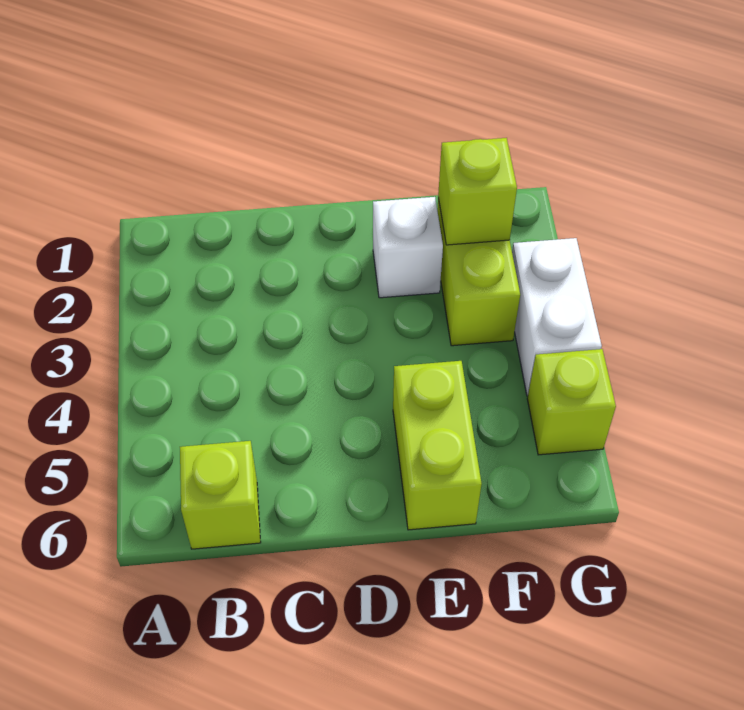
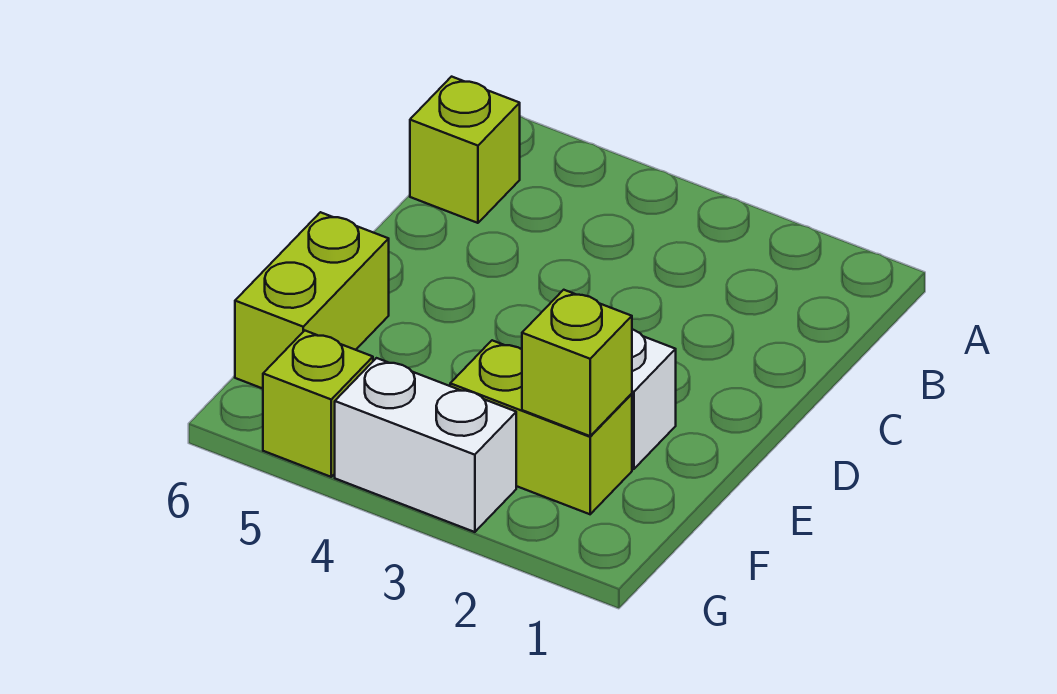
lime brick E5:E6 level 1 -> lime brick E6:F6 level 1

